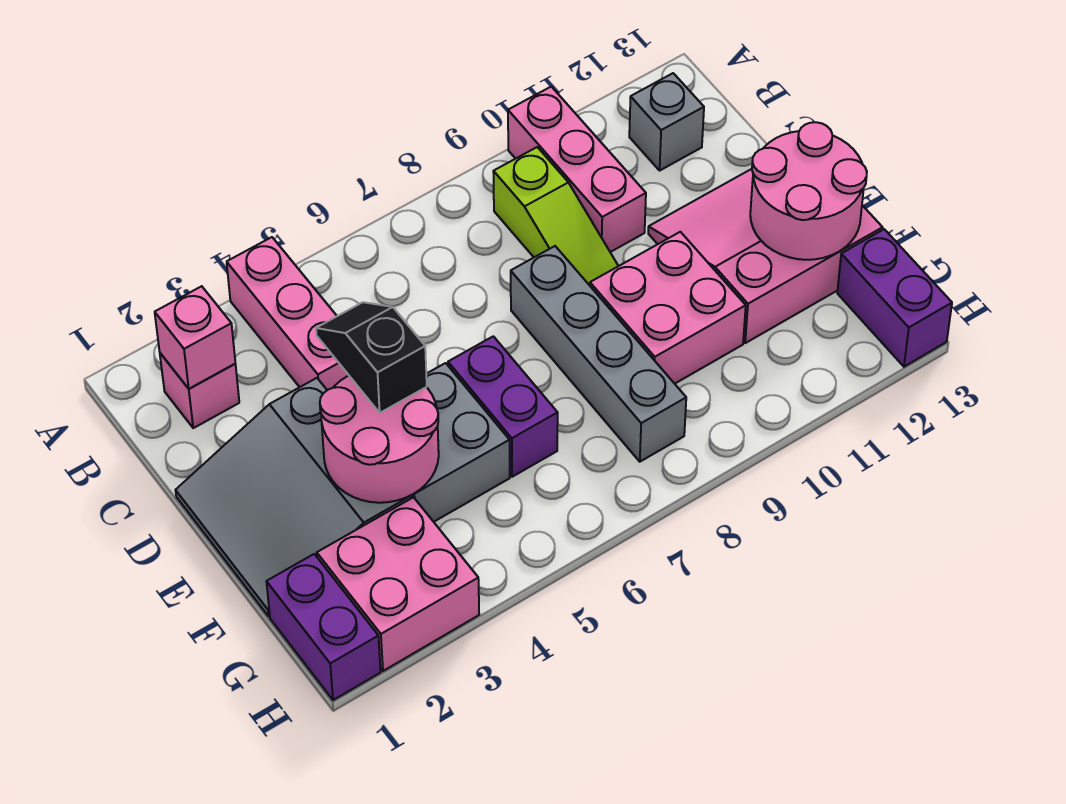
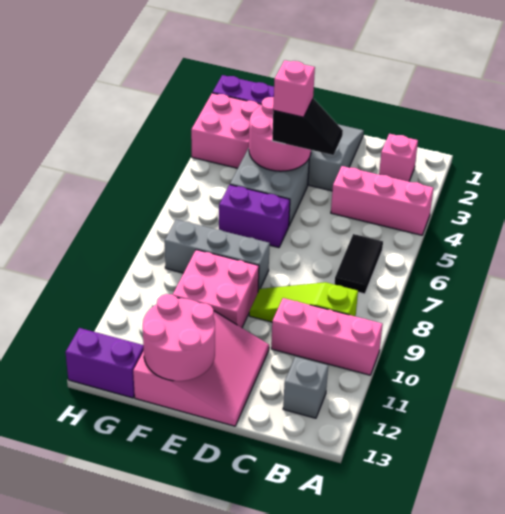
pink brick B2 level 2 -> pink brick E4 level 4
none -> black tile B6:B7 level 1
grey brick D8:G8 level 1 -> grey brick E8:G8 level 1

